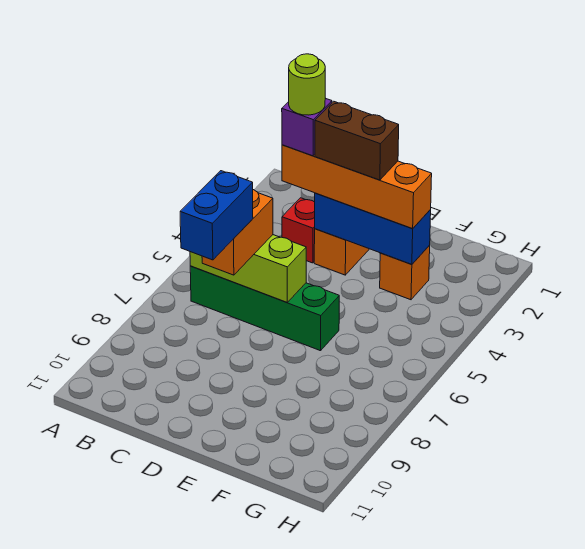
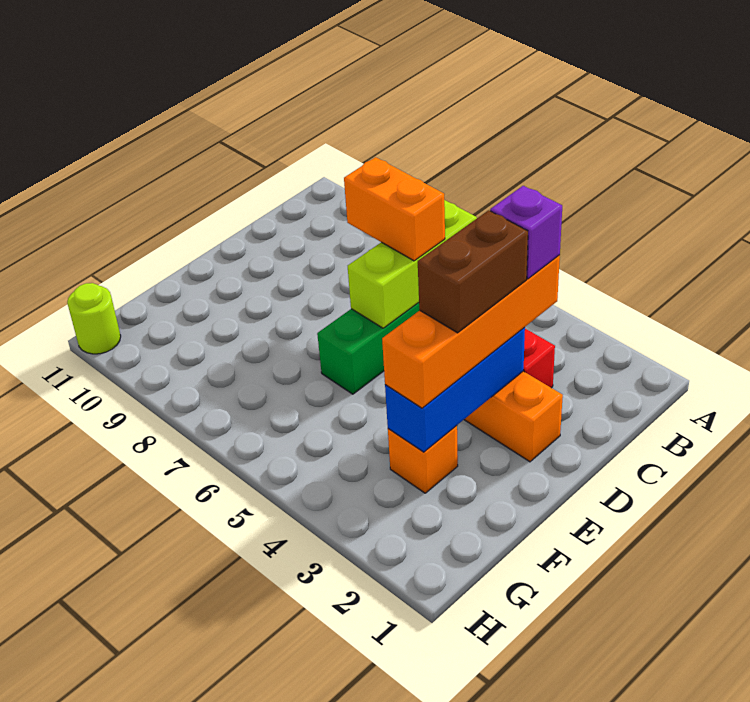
lime round brick C3 level 5 -> lime round brick H11 level 1
blue brick C7:C8 level 4 -> none

